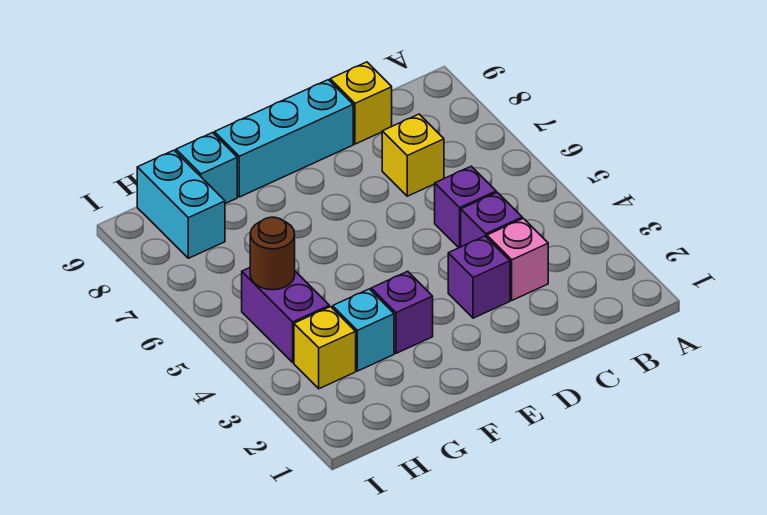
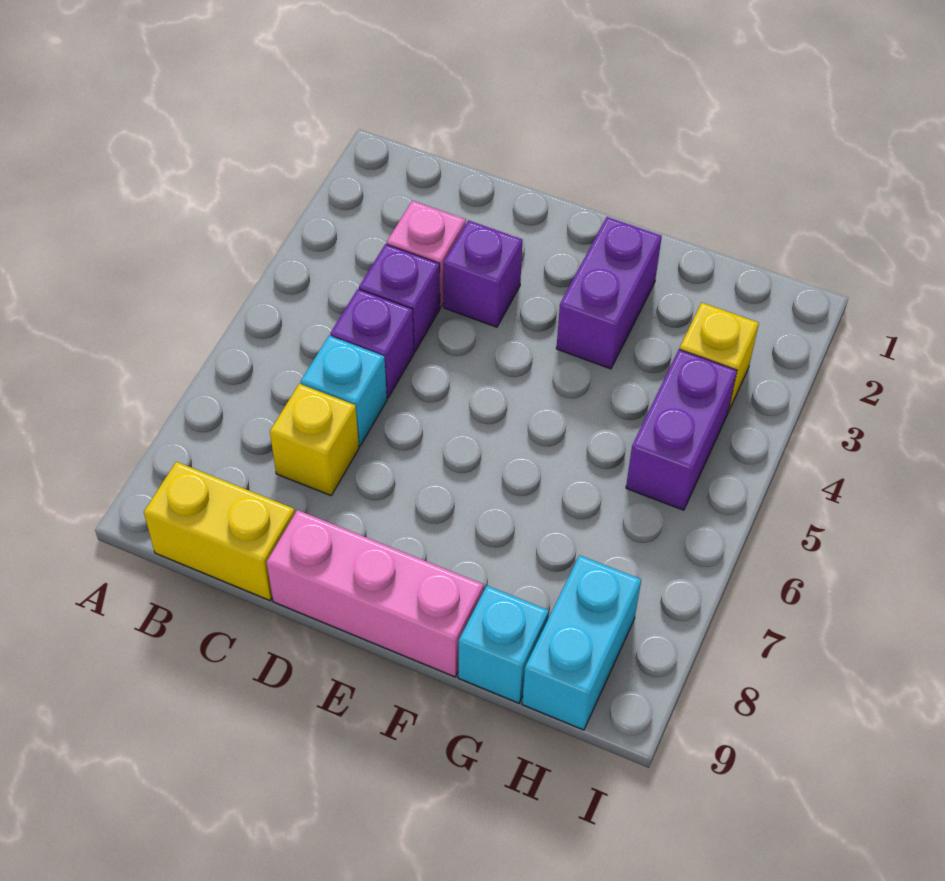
yellow brick C9 level 1 -> yellow brick B9:C9 level 1
cyan brick D9:F9 level 1 -> pink brick D9:F9 level 1
purple brick F3 level 1 -> purple brick F2:F3 level 1
cyan brick G3 level 1 -> cyan brick C6 level 1
brown round brick H5 level 2 -> none

